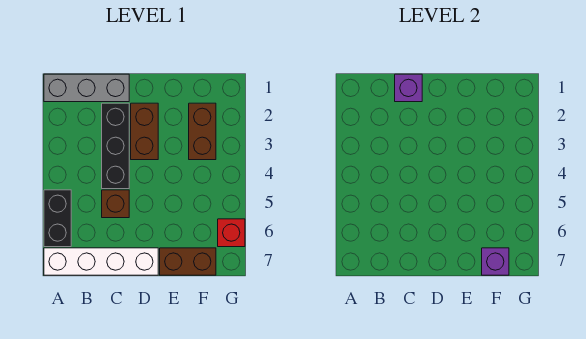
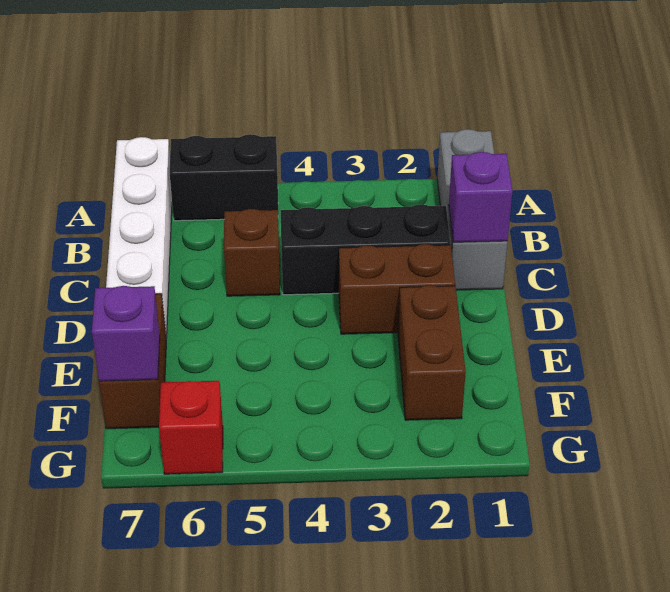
brown brick F2:F3 level 1 -> brown brick E2:F2 level 1

